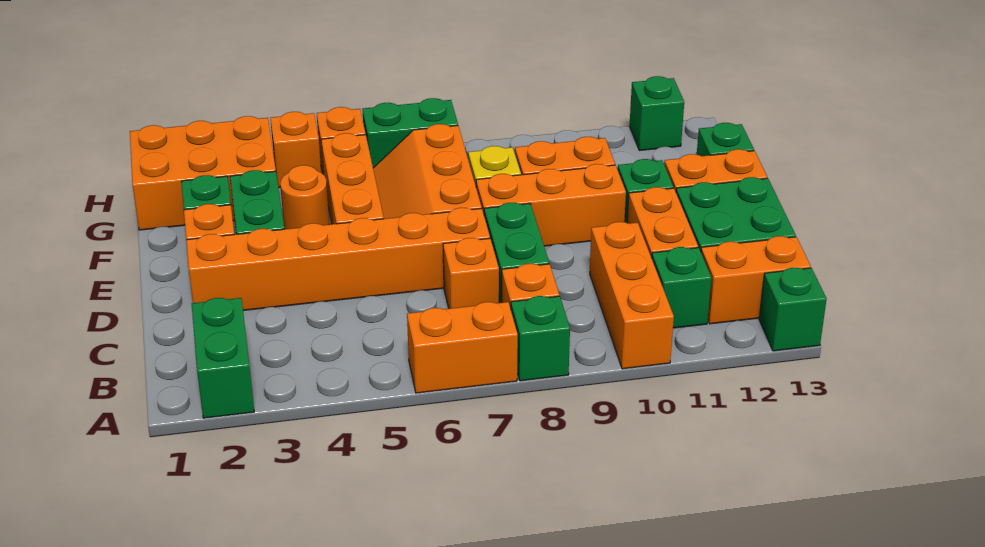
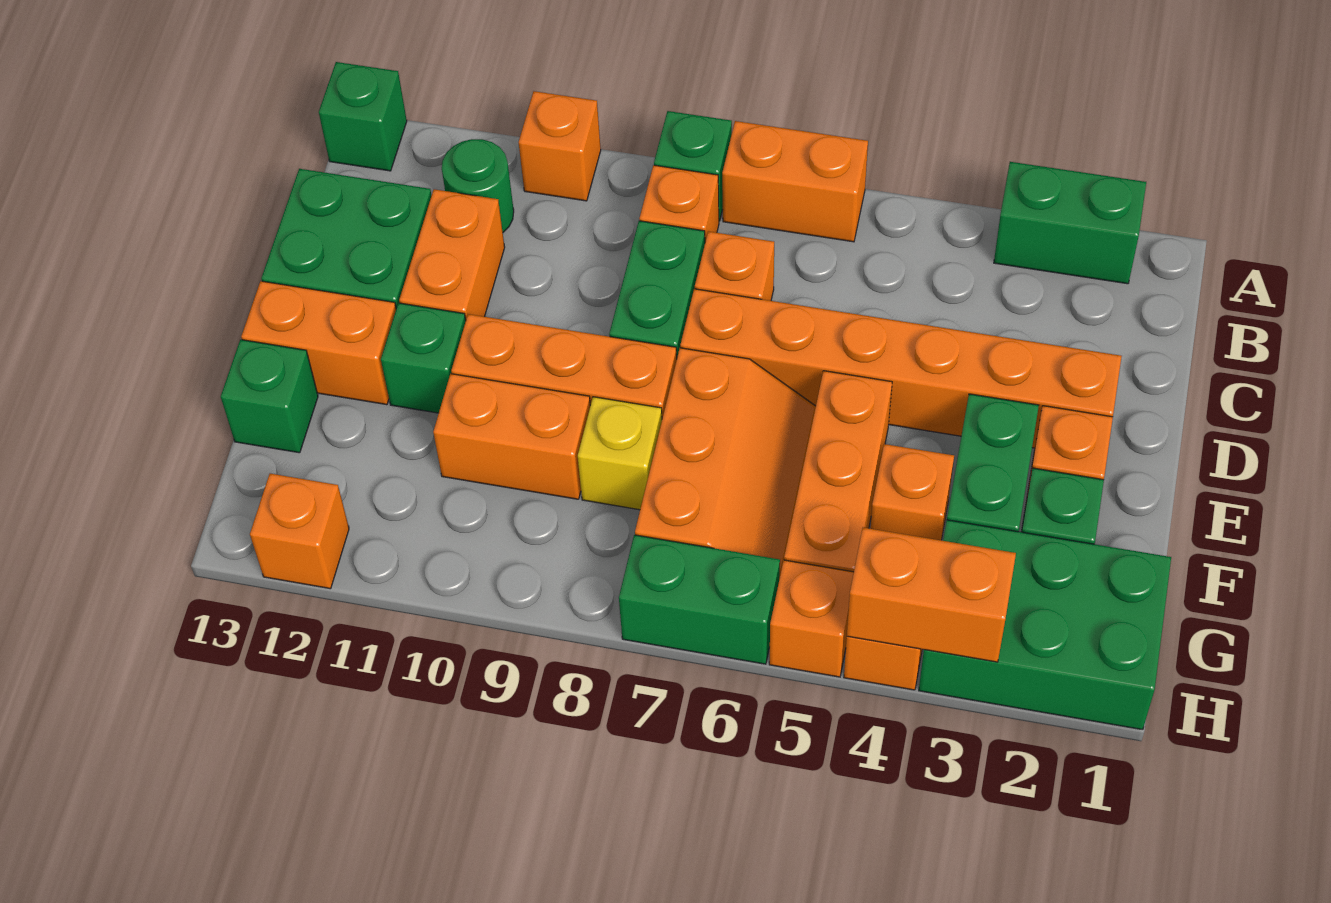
green brick A2:B2 level 1 -> green brick A2:A3 level 1
orange brick A10:C10 level 1 -> orange brick A10 level 1
green brick B11 level 1 -> green round brick B11 level 1
orange brick B12:B13 level 1 -> orange brick H3:H4 level 2
orange round brick F4 level 1 -> orange brick F4 level 1
orange brick G1:H3 level 1 -> green brick G1:H3 level 1
green brick H12 level 1 -> orange brick H12 level 1

